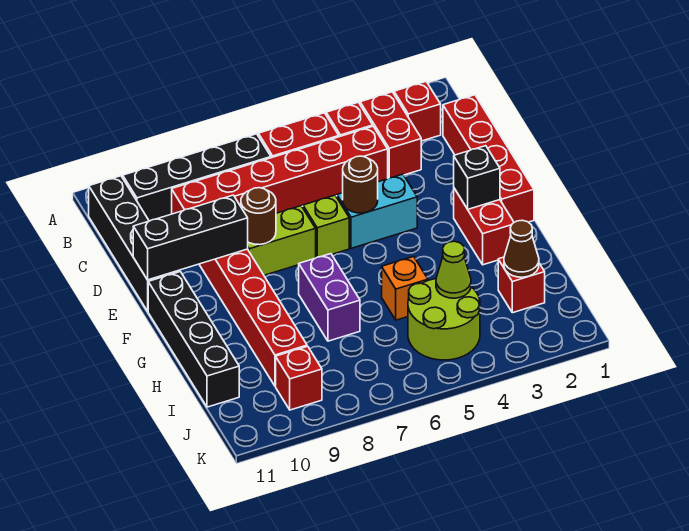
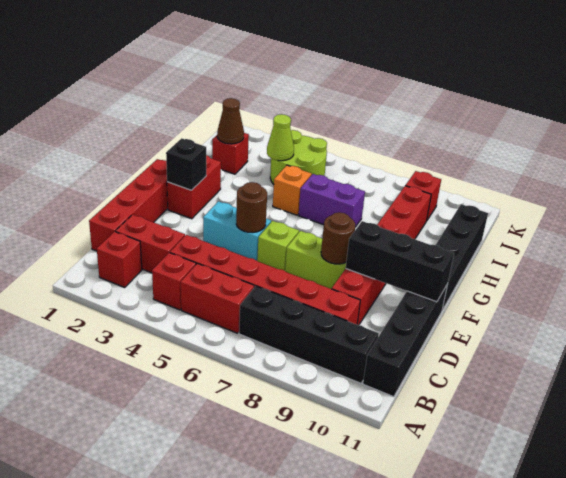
red brick B3:C3 level 1 -> red brick C2:C3 level 1
purple brick G7:H7 level 1 -> purple brick H6:H7 level 1

